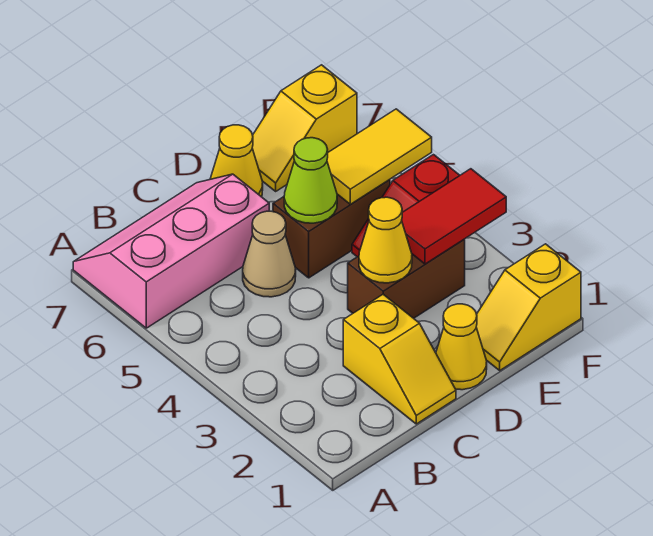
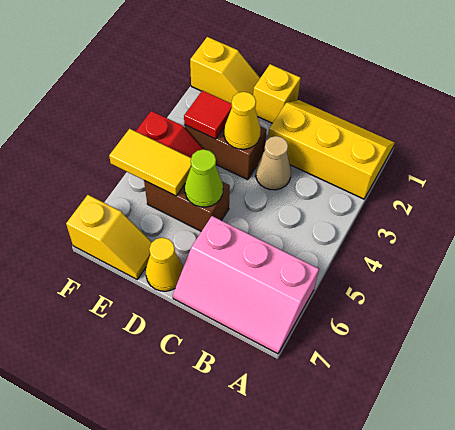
yellow slope C1:C2 level 1 top 2 -> yellow slope A1:C2 level 1 top 2
tan cone C5 level 1 -> tan cone C3 level 1
yellow cone D1 level 1 -> yellow brick D1 level 1
red tile E3:F3 level 2 -> red tile E3 level 2

